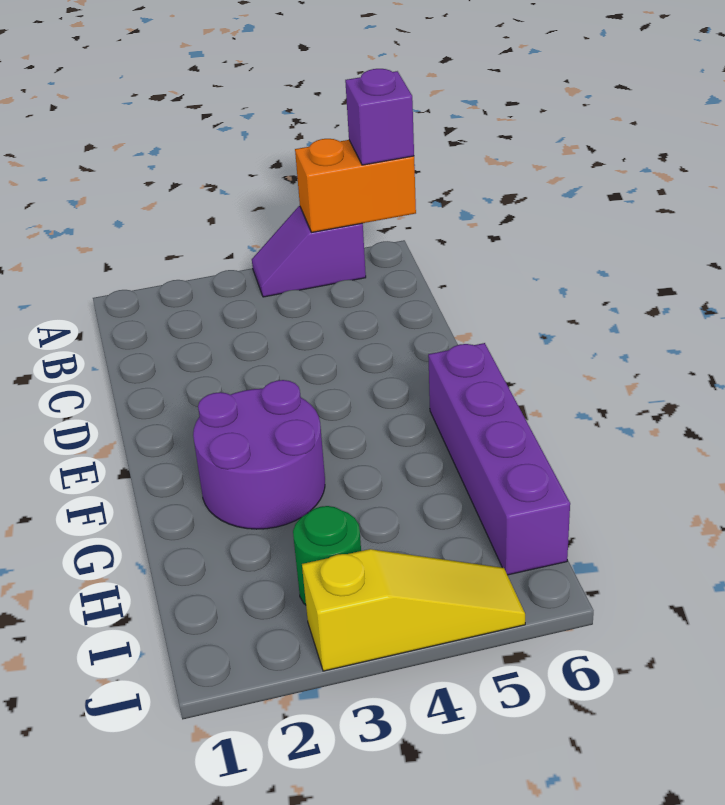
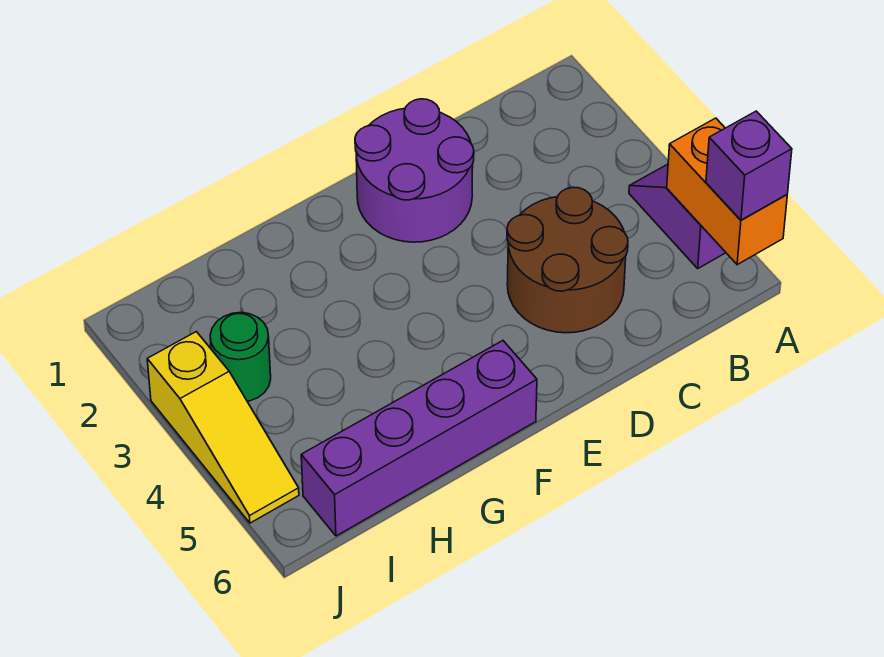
none -> brown round brick C4:D5 level 1
purple round brick F2:G3 level 1 -> purple round brick D1:E2 level 1

